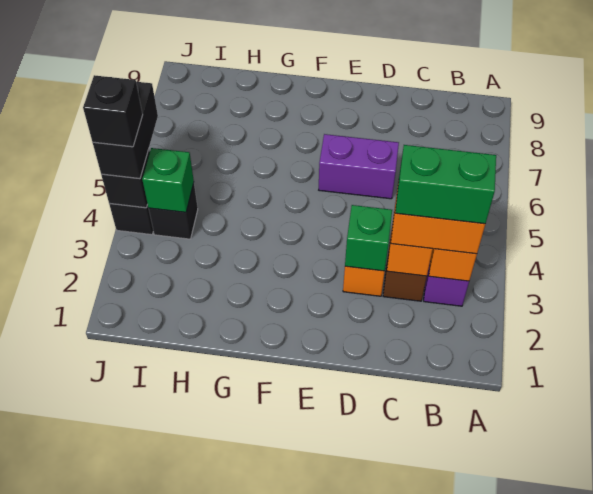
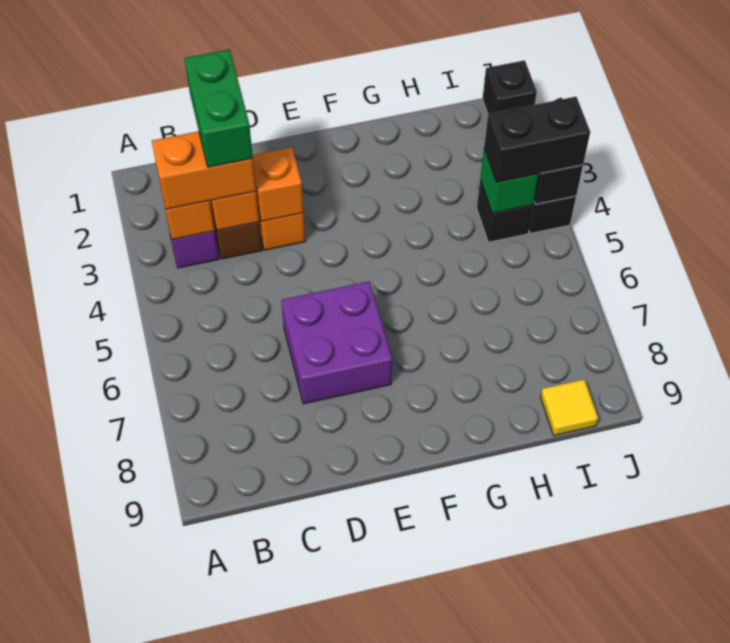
green brick B3:C3 level 4 -> green brick C2:C3 level 4
green brick D3 level 2 -> orange brick D3 level 2
purple brick D6:E6 level 1 -> purple brick D6:E7 level 1
none -> yellow tile I9 level 1
black brick J4:J5 level 3 -> black brick I4:J4 level 3
black brick J4 level 4 -> black brick J1 level 1

